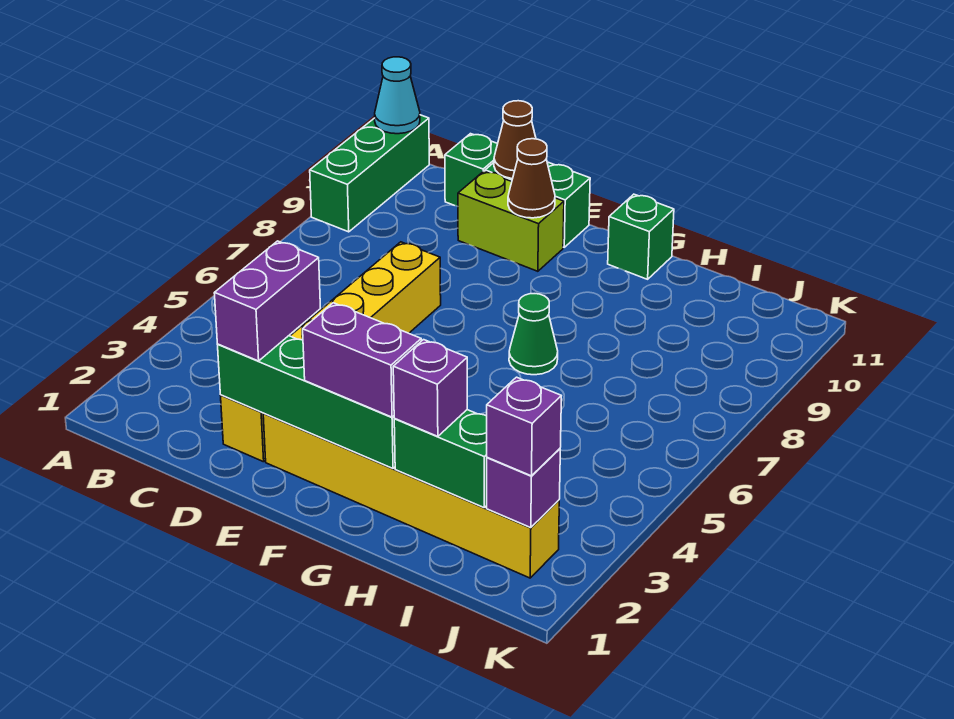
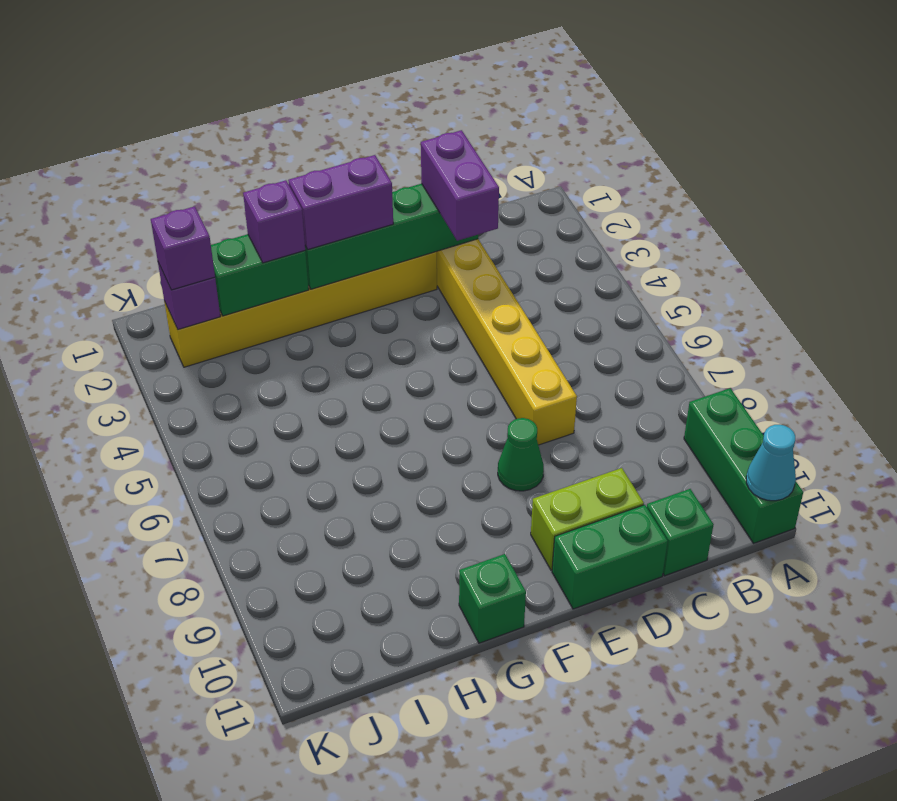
brown cone D11 level 2 -> none
brown cone E10 level 2 -> none
green cone G7 level 1 -> green cone E8 level 1

